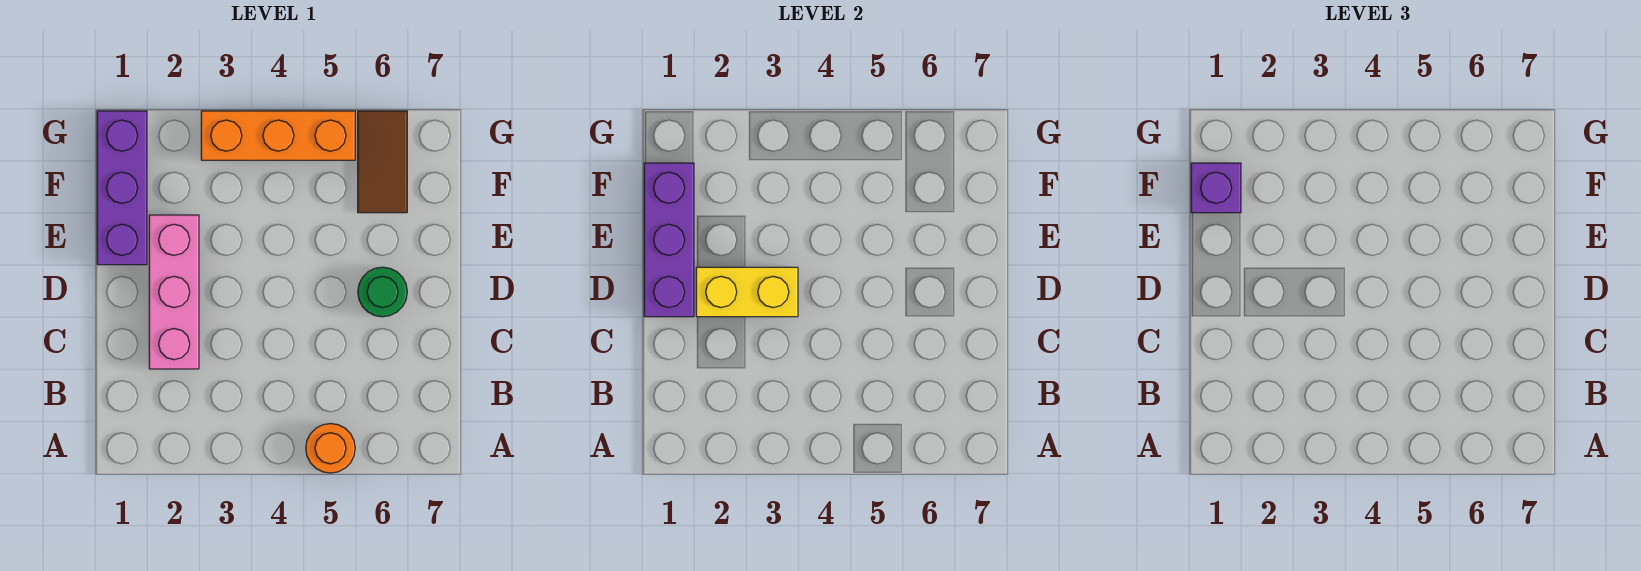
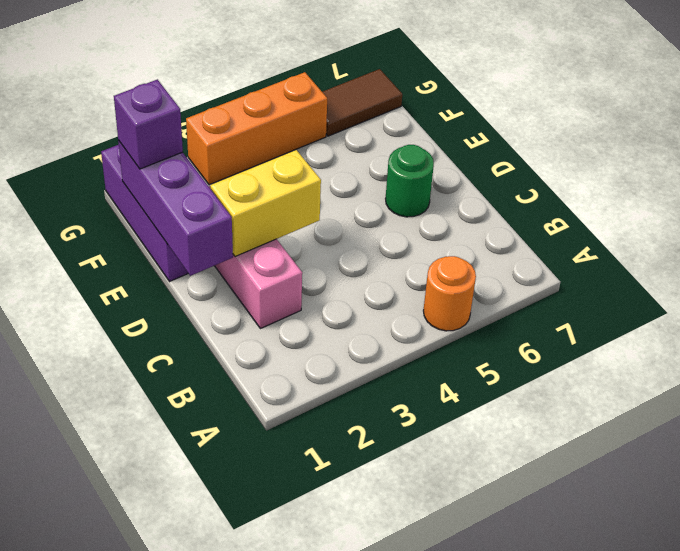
brown tile F6:G6 level 1 -> brown tile G6:G7 level 1

